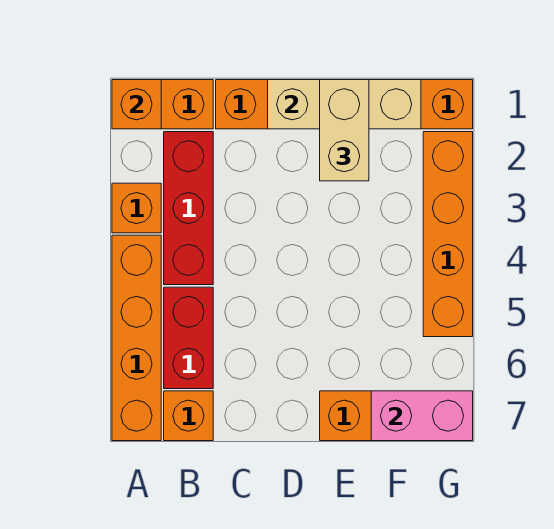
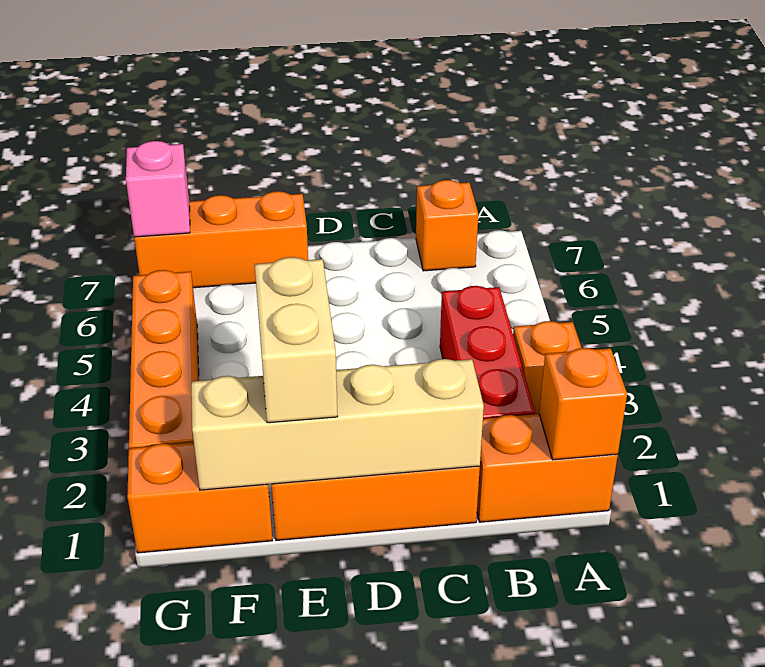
orange brick A4:A7 level 1 -> none
red brick B5:B6 level 1 -> none
tan brick D1:F1 level 2 -> tan brick C1:F1 level 2
pink brick F7:G7 level 2 -> pink brick G7 level 2

